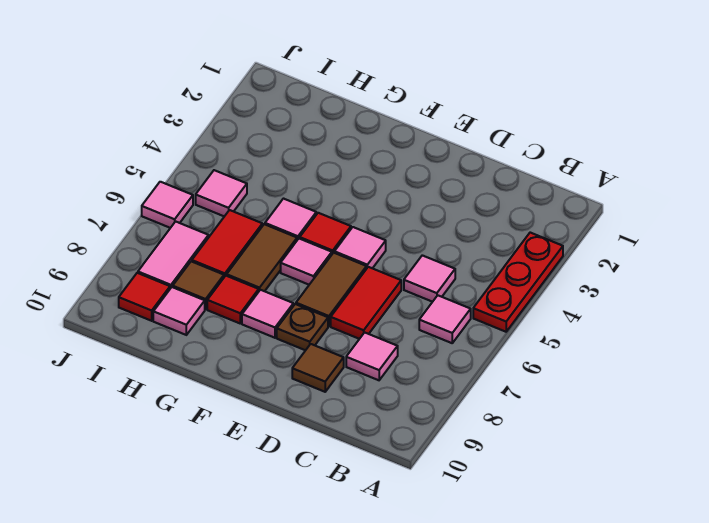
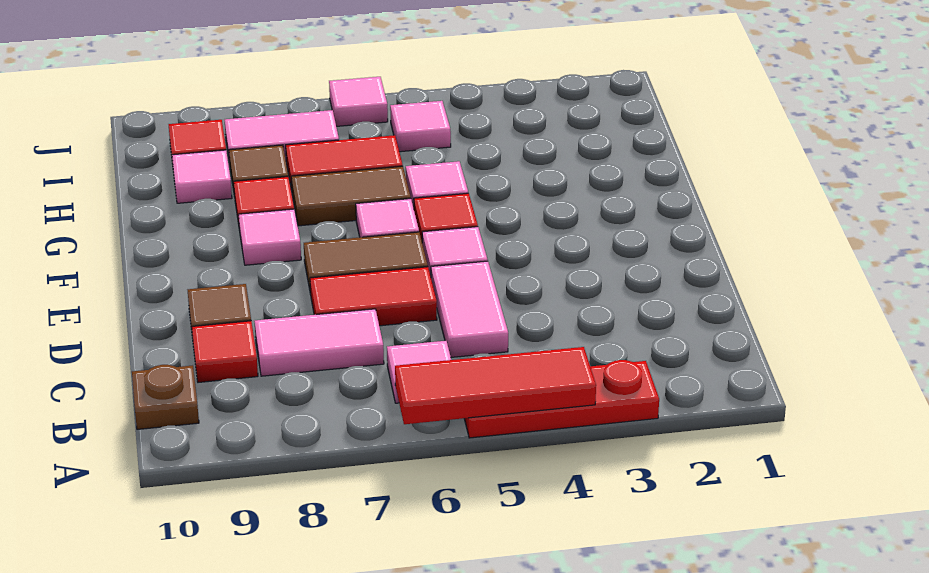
none -> red tile A4:A6 level 2
pink tile C5 level 1 -> pink tile C5:D5 level 1
pink tile C8 level 1 -> pink tile C7:C8 level 1
none -> red tile C9 level 1
brown plate E8 level 1 -> brown plate B10 level 1

